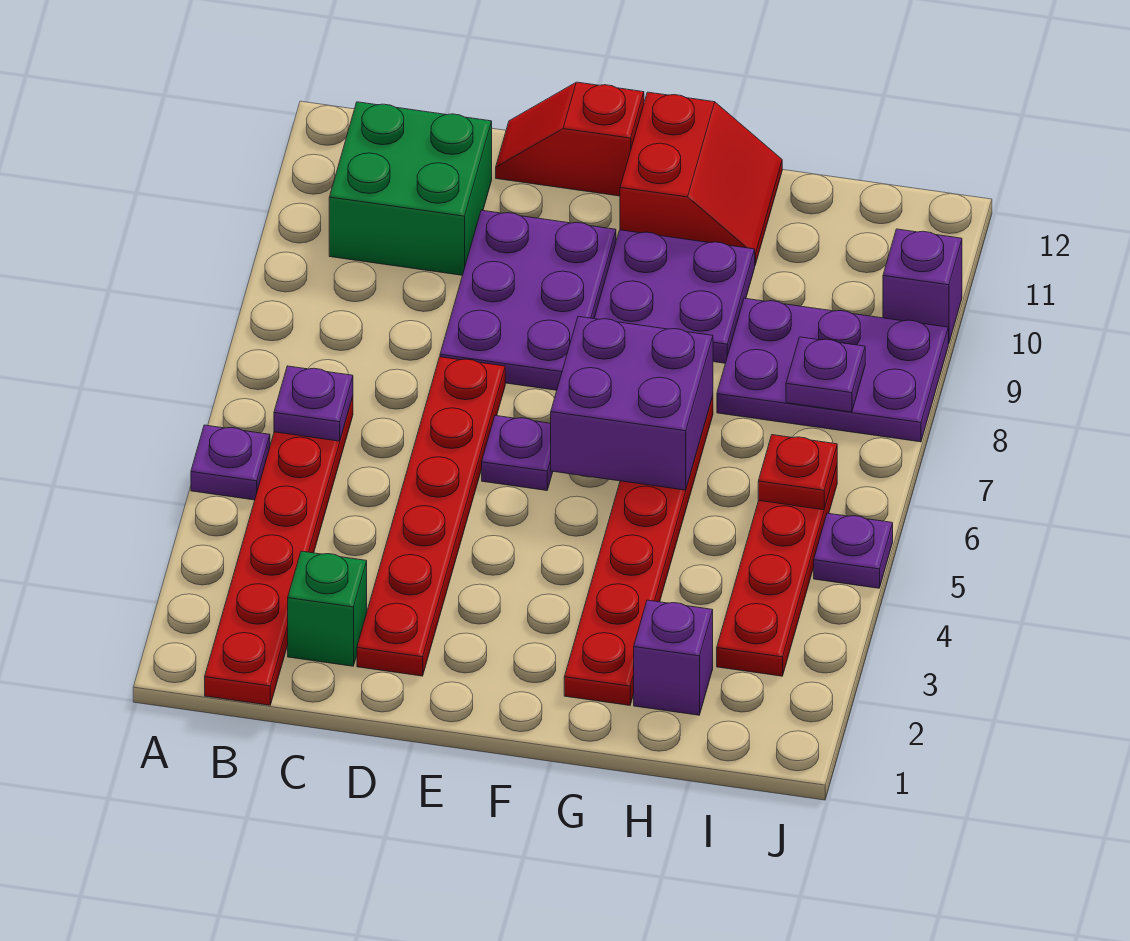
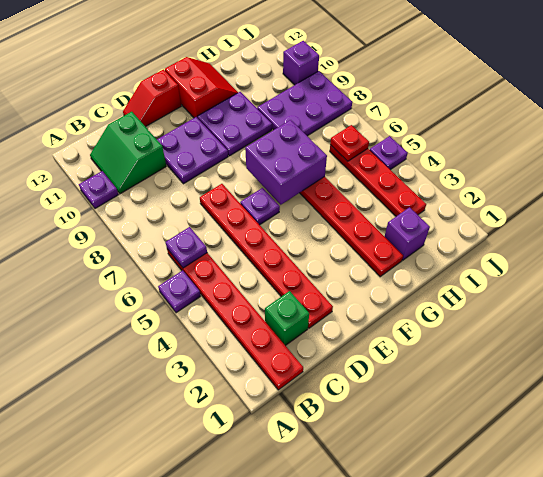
green brick B10:C11 level 1 -> green slope B10:C11 level 1 top C
purple plate D8:E10 level 1 -> purple plate D9:E10 level 1
purple plate I8 level 2 -> purple plate A10 level 1

